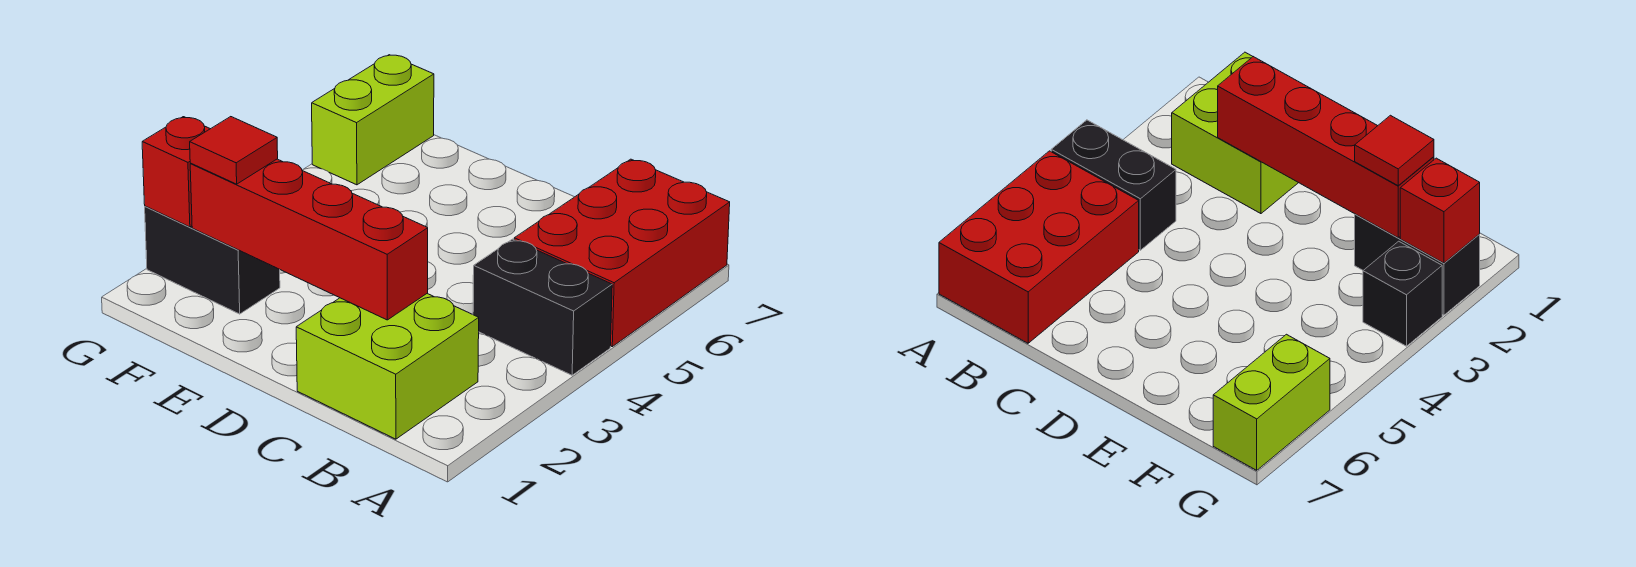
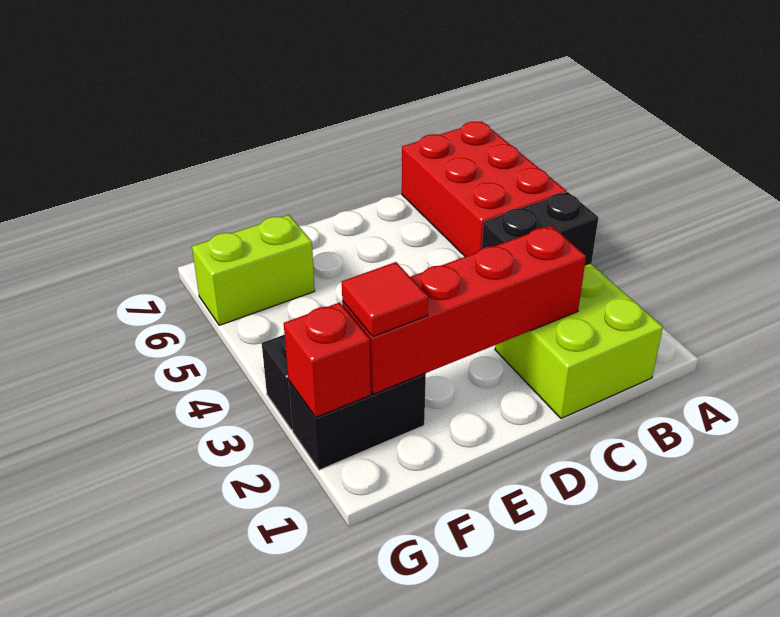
lime brick G6:G7 level 1 -> lime brick F6:G6 level 1

